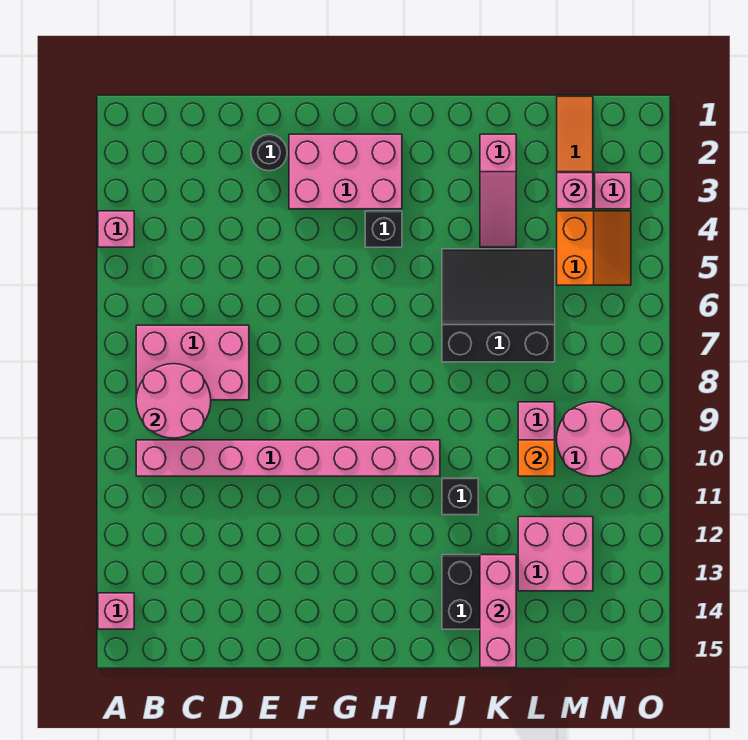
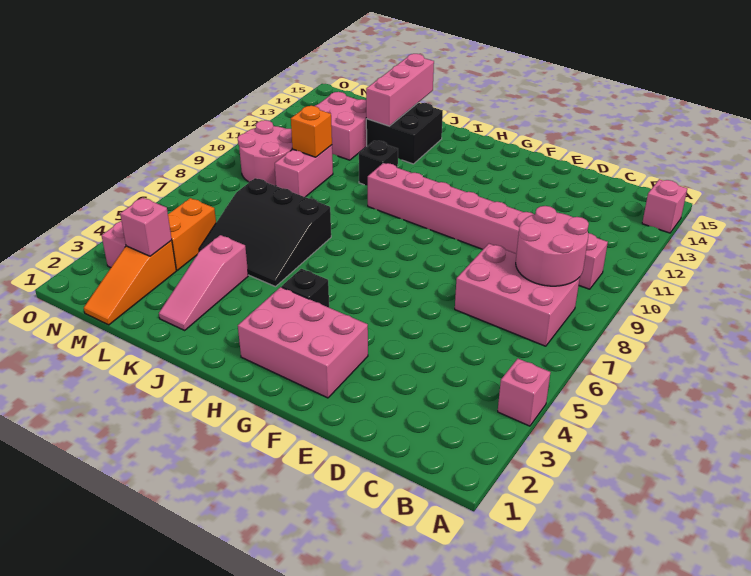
black round brick E2 level 1 -> none
pink slope K2:K4 level 1 top 2 -> pink slope K2:K4 level 1 top 4

